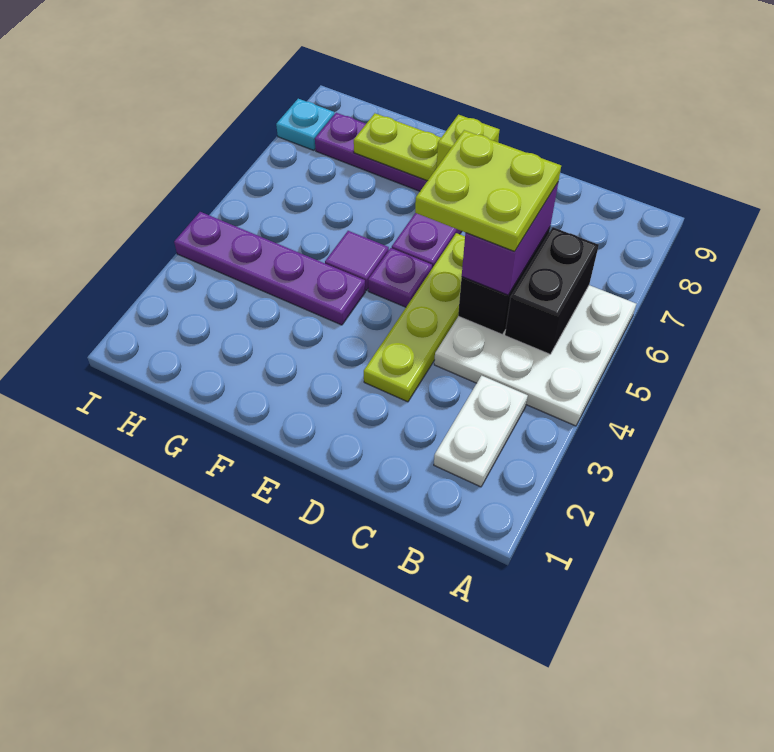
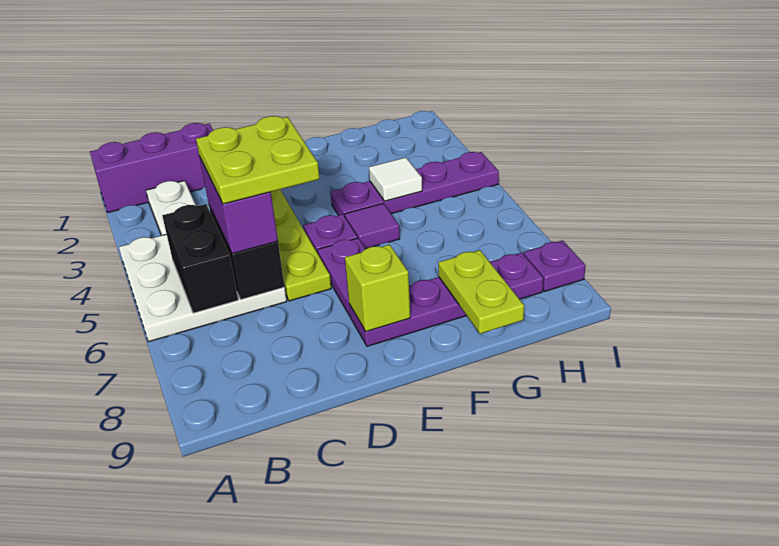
none -> purple brick A1:C1 level 1
lime plate F8:G8 level 2 -> lime plate G8:G9 level 2
none -> white tile G4 level 2
cyan plate I8 level 1 -> purple plate I8 level 1

